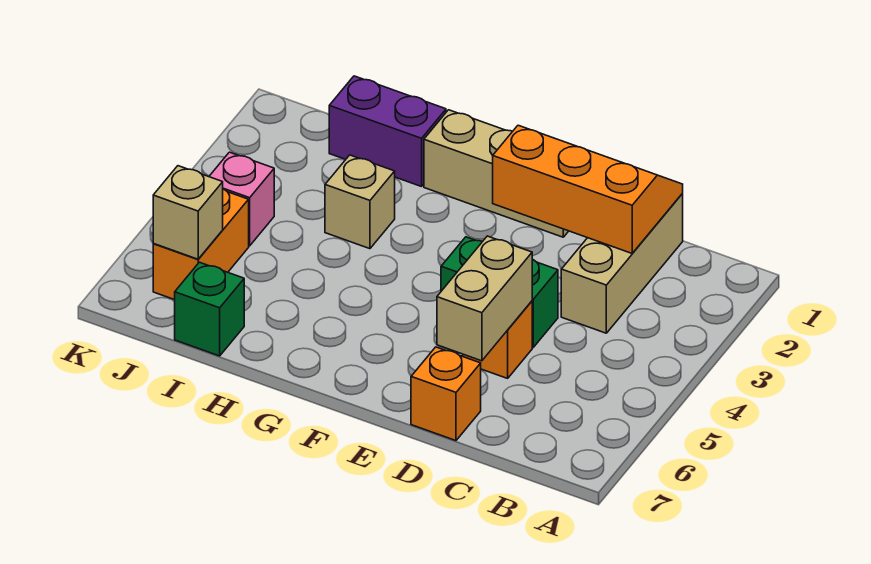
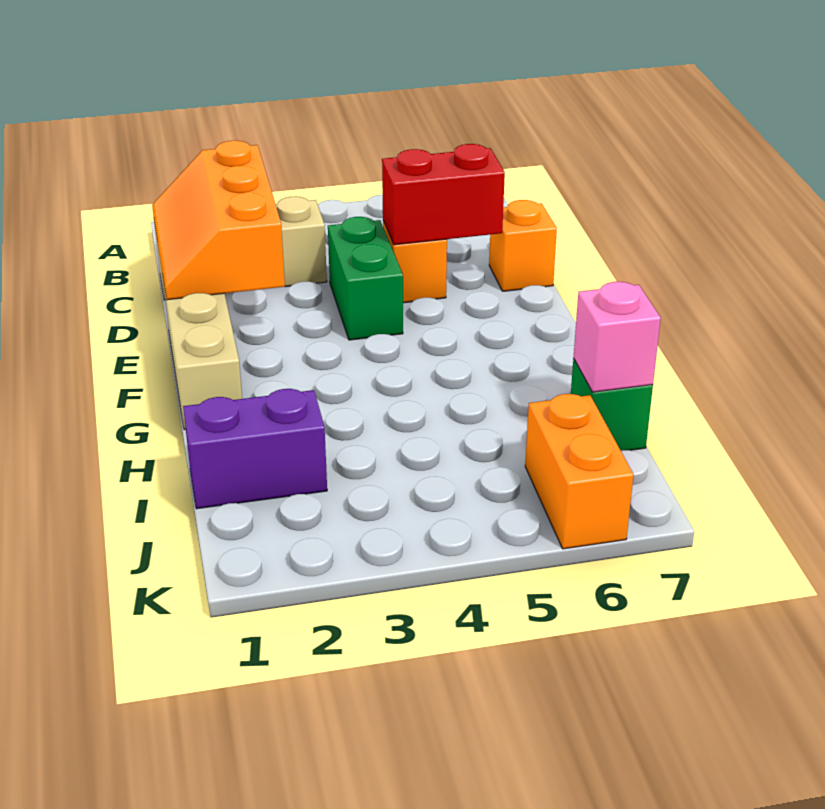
tan brick D5:D6 level 2 -> red brick D5:D6 level 2
purple brick H1:I1 level 1 -> purple brick I1:I2 level 1
tan brick H3 level 1 -> none
pink brick J4 level 1 -> pink brick I7 level 2
orange brick J5:J6 level 1 -> orange brick J6:K6 level 1
tan brick J6 level 2 -> none

